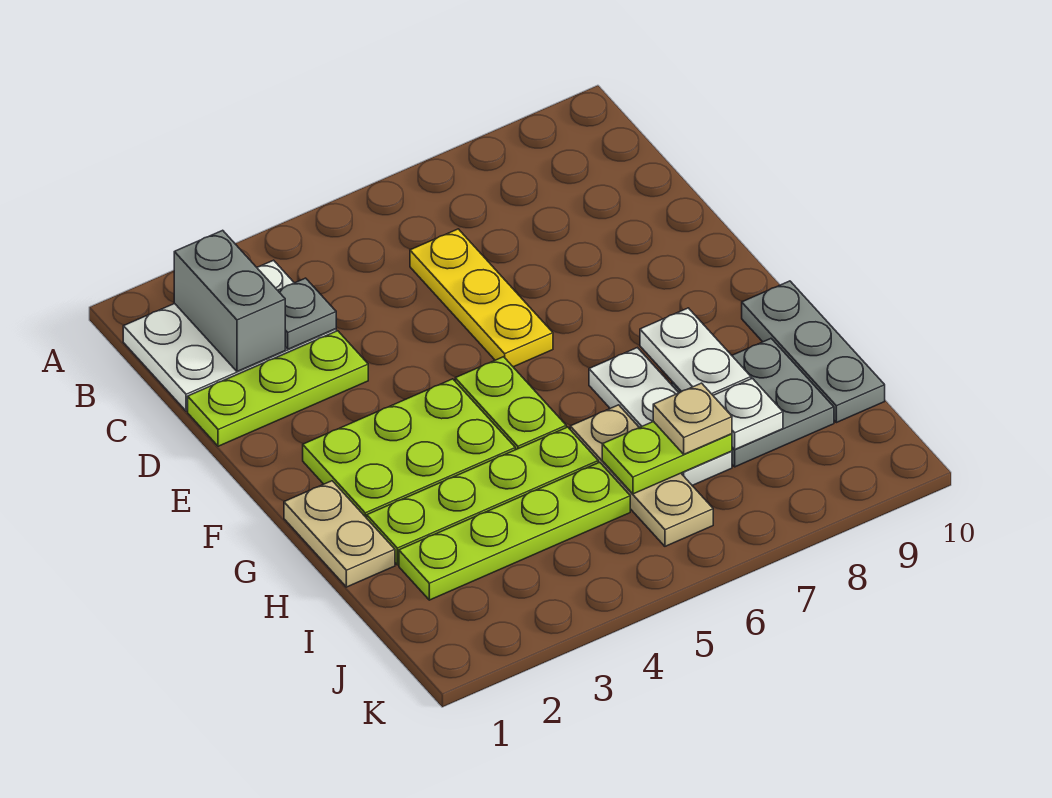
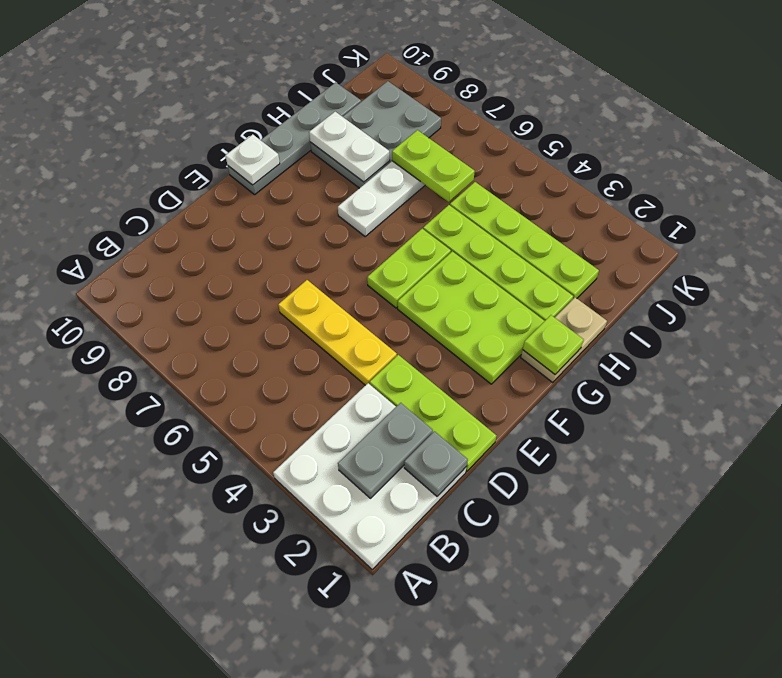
white plate B1:C3 level 1 -> white plate A1:C3 level 1
grey brick B2:C2 level 2 -> grey plate B2:C2 level 2
grey plate C3 level 2 -> grey plate C1 level 2
yellow plate C6:E6 level 1 -> yellow plate D4:D6 level 1
none -> lime plate G1 level 2
white plate G8:H8 level 2 -> white plate H8:H9 level 2
grey plate G10:I10 level 1 -> grey plate F10:I10 level 1
tan plate H6:J6 level 1 -> none
grey plate H8:I9 level 1 -> grey plate H8:J9 level 1
tan plate I7 level 3 -> none
white plate I8 level 2 -> white plate F10 level 2

